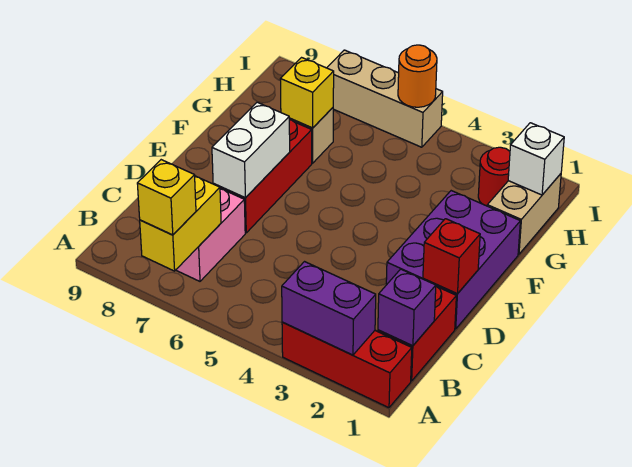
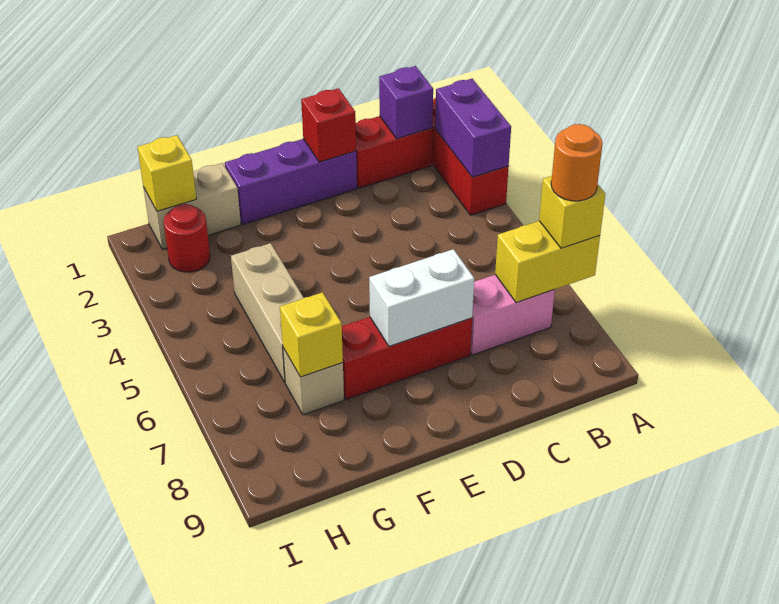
purple brick D1:F2 level 1 -> purple brick D1:F1 level 1
white brick H1 level 2 -> yellow brick H1 level 2
tan brick I5:I7 level 1 -> tan brick G4:G6 level 1
orange round brick I5 level 2 -> orange round brick A7 level 4

